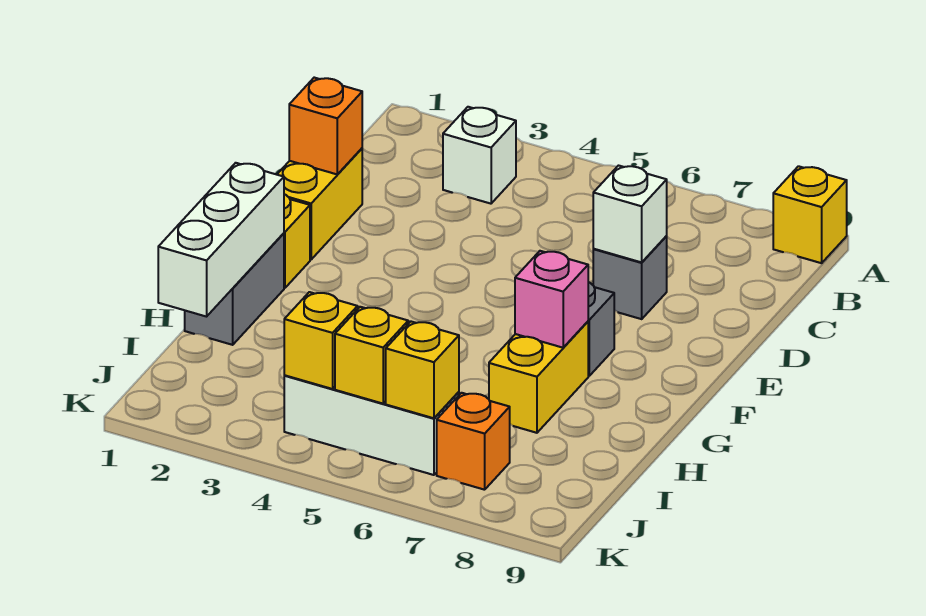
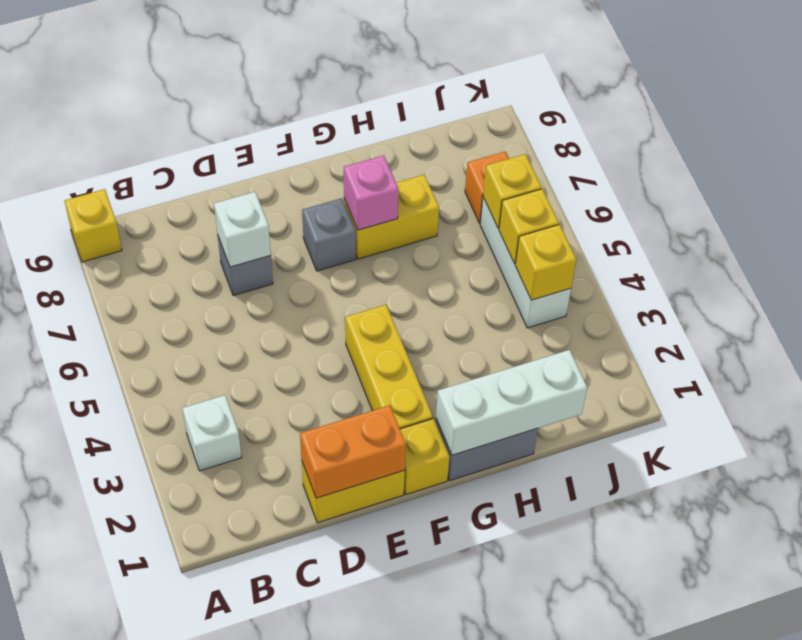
orange brick D1 level 2 -> orange brick D1:E1 level 2
none -> yellow brick F2:F4 level 1

